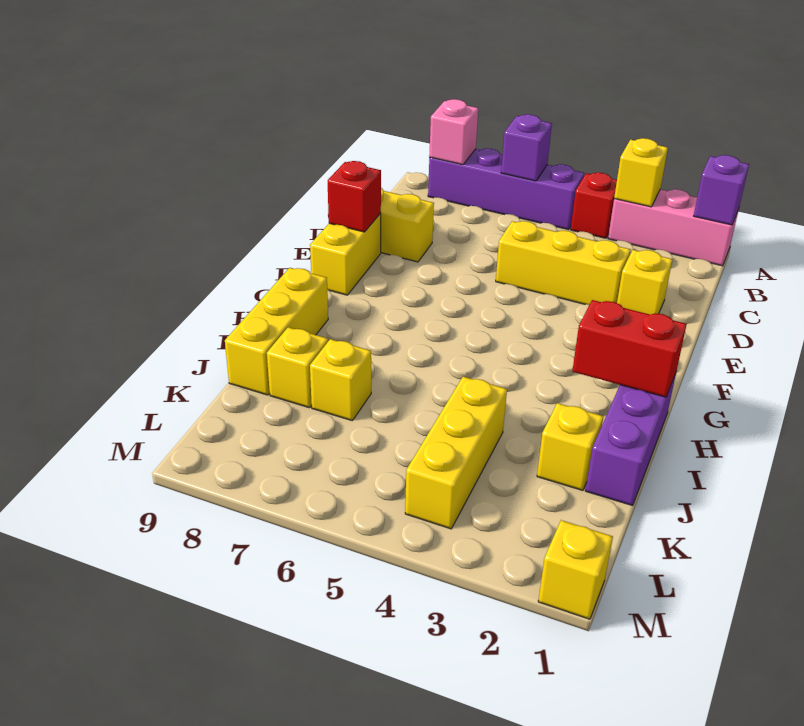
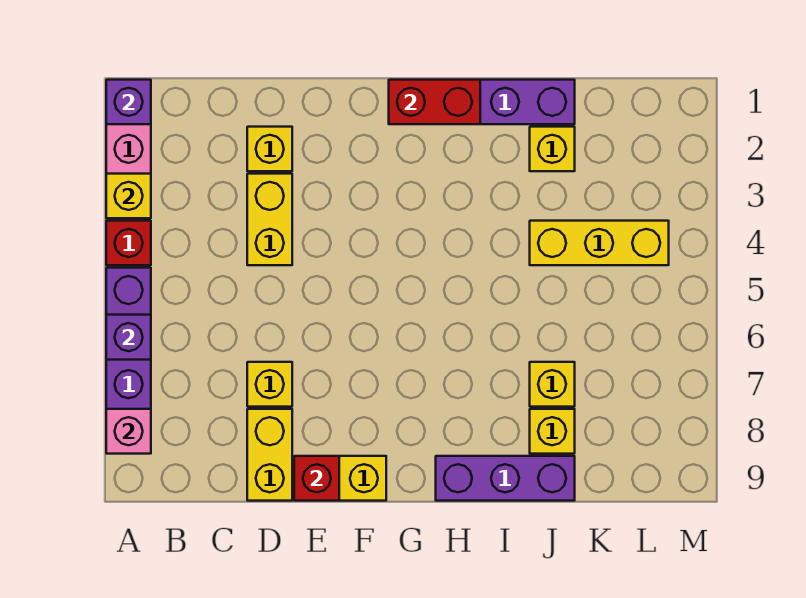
yellow brick D3:D5 level 1 -> yellow brick D3:D4 level 1
red brick H1:H2 level 2 -> red brick G1:H1 level 2
yellow brick H9:J9 level 1 -> purple brick H9:J9 level 1
yellow brick M1 level 1 -> yellow brick D7 level 1

